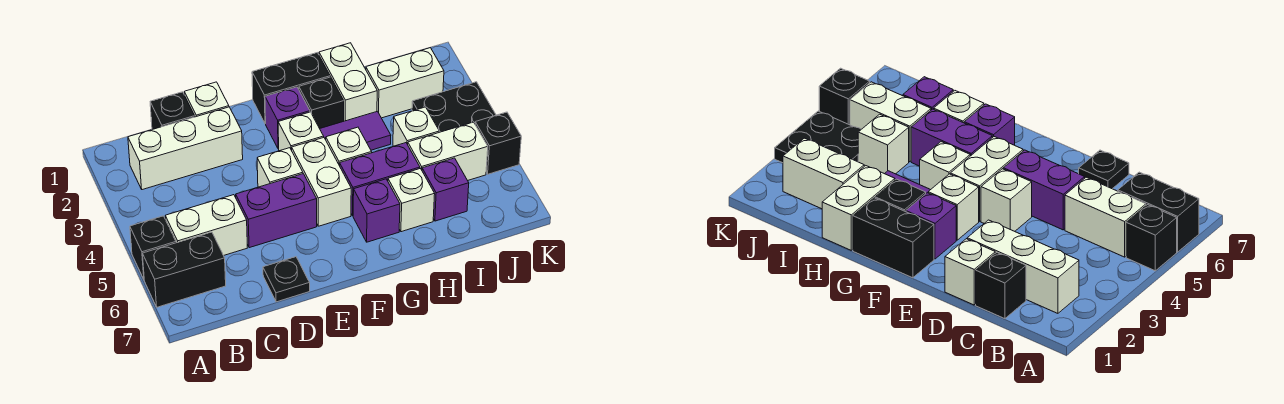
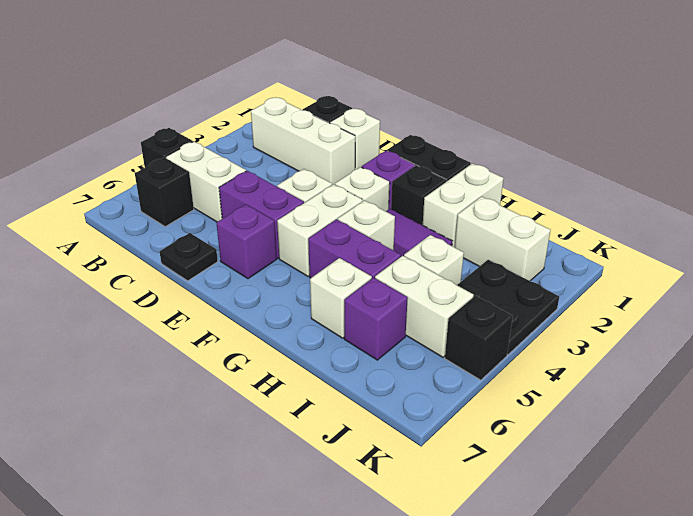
black brick A6:B6 level 1 -> black brick B6 level 1
purple brick G6 level 1 -> purple brick E6 level 1

